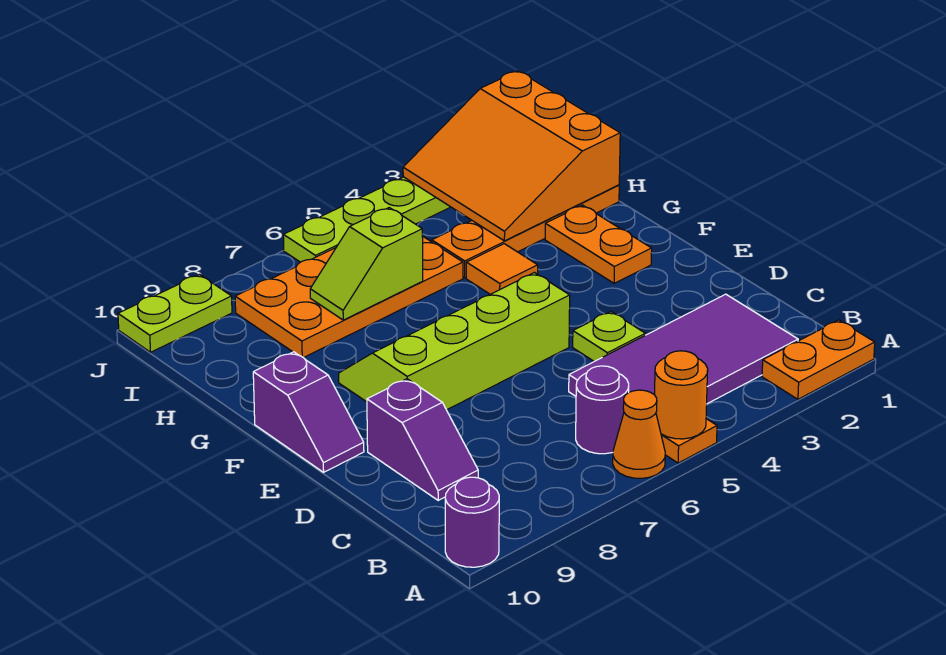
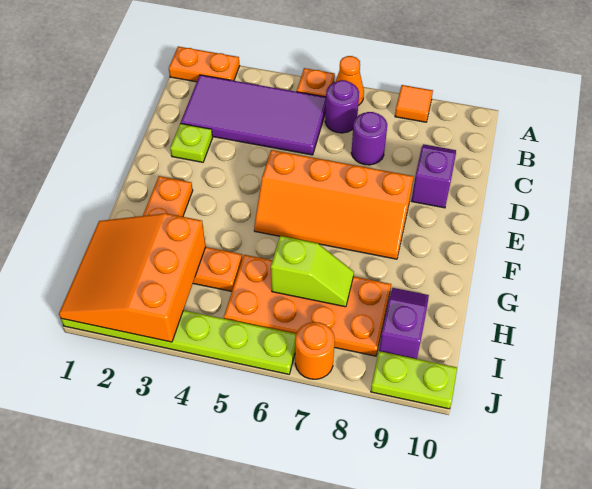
orange round brick A5 level 2 -> orange round brick J7 level 1
purple round brick A10 level 1 -> purple round brick C7 level 1
lime plate D4 level 1 -> lime plate D2 level 1
lime slope E5:F8 level 1 top E -> orange slope E5:F8 level 1 top E
purple slope E10:F10 level 1 top F -> purple slope H9:I9 level 1 top I
orange tile G4 level 1 -> orange tile A8 level 1
orange slope H1:J3 level 2 top 1 -> orange slope H1:J3 level 2 top 3

